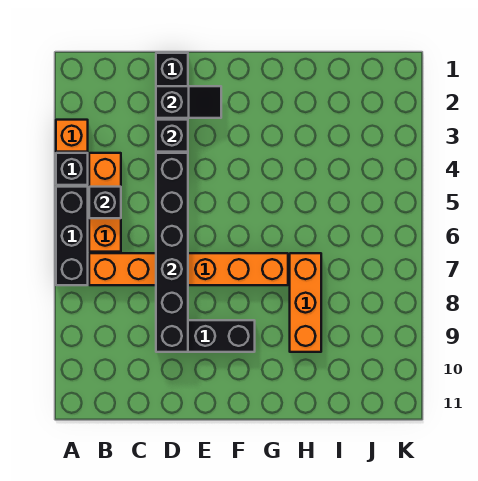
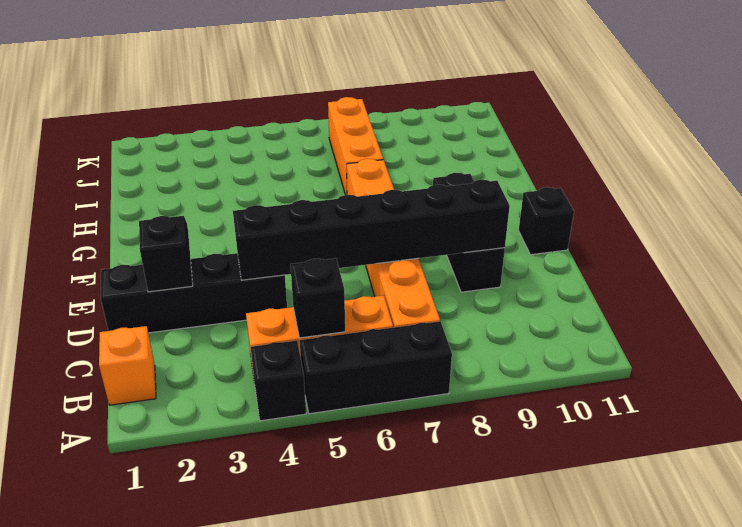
orange brick A3 level 1 -> orange brick B1 level 1
black brick D3 level 2 -> black brick E11 level 1
orange brick H7:H9 level 1 -> orange brick H7:J7 level 1

